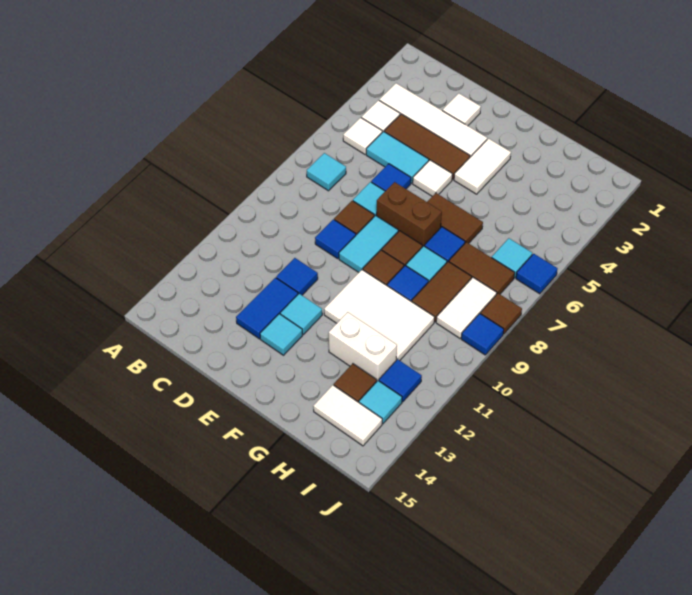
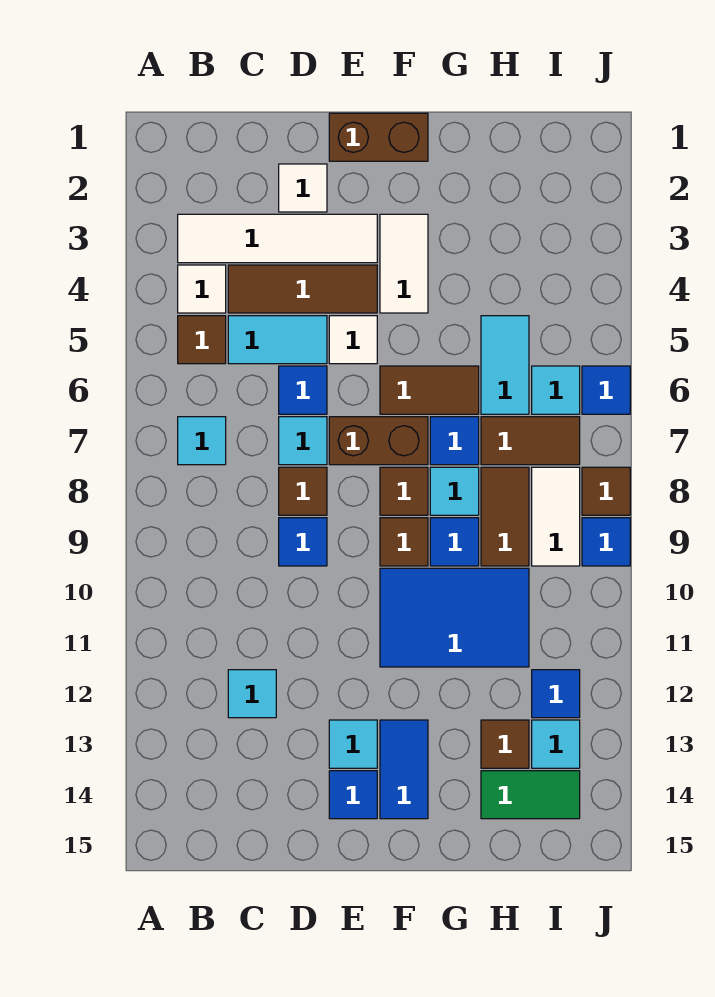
white tile B5 level 1 -> brown tile B5 level 1
blue tile D11 level 1 -> blue tile E14 level 1
blue tile D12:D13 level 1 -> blue tile F13:F14 level 1
none -> brown brick E1:F1 level 1
cyan tile E8:E9 level 1 -> cyan tile H5:H6 level 1
cyan tile E12 level 1 -> cyan tile C12 level 1
white tile F10:H11 level 1 -> blue tile F10:H11 level 1
white brick G12:H12 level 1 -> none
white tile H14:I14 level 1 -> green tile H14:I14 level 1

